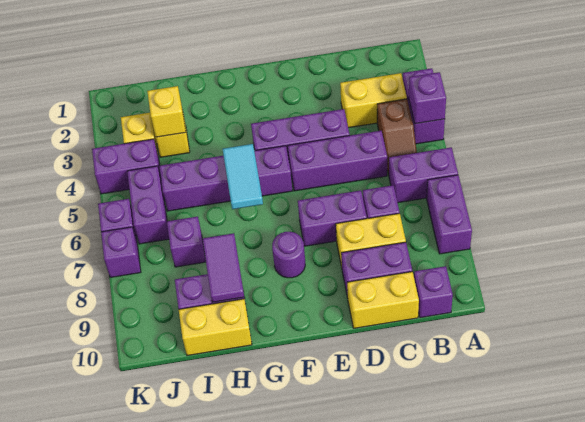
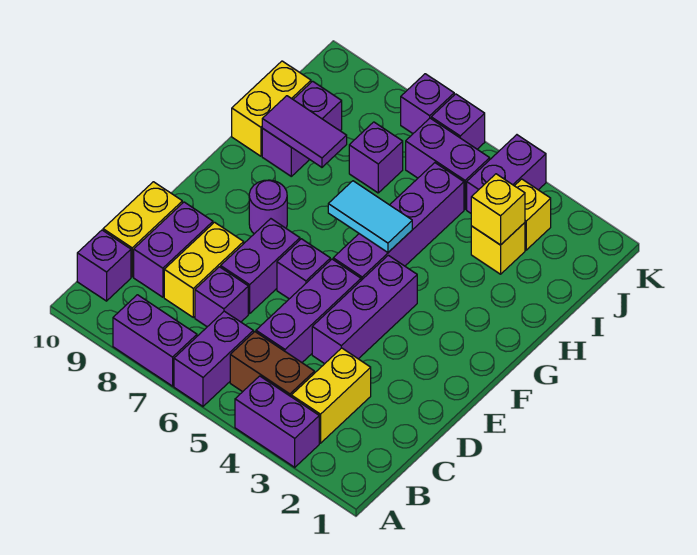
purple brick A4 level 2 -> purple brick E6 level 1
brown slope B4:B5 level 1 top 4 -> brown brick B4:B5 level 1

